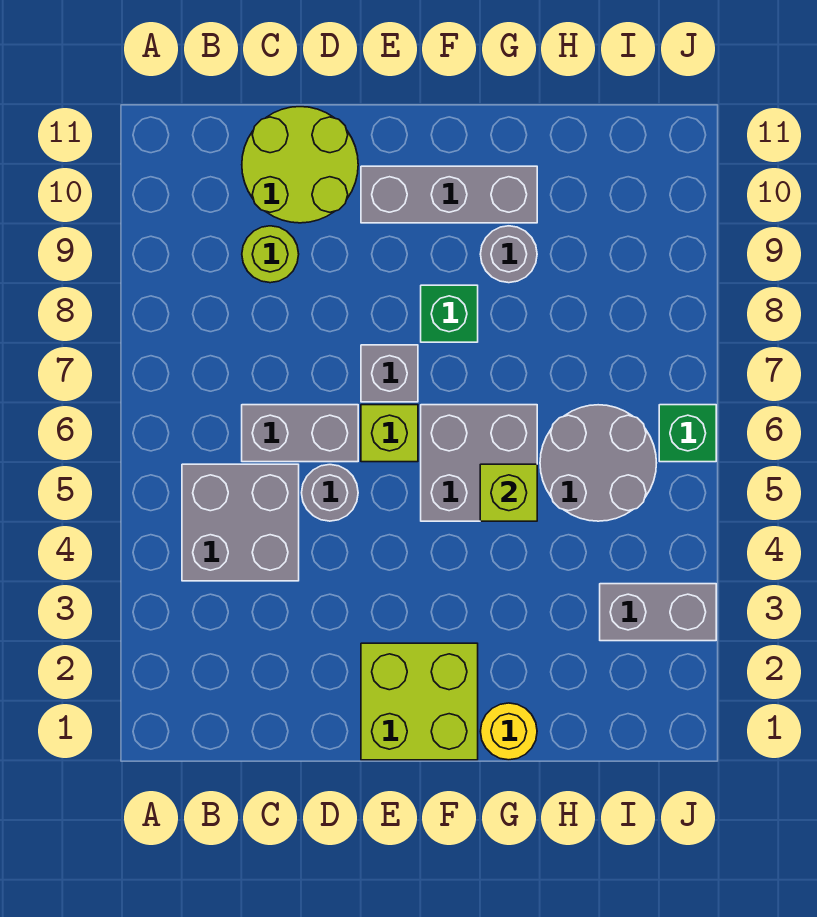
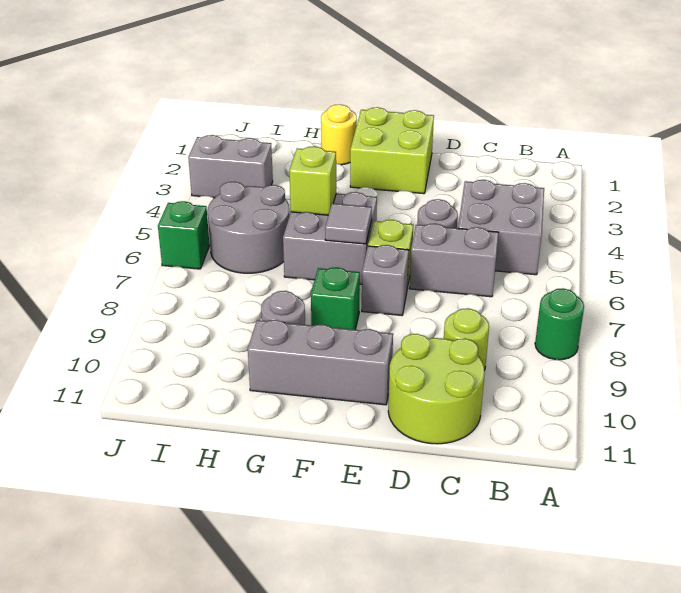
none -> green round brick A8 level 1
none -> grey tile F6 level 2

